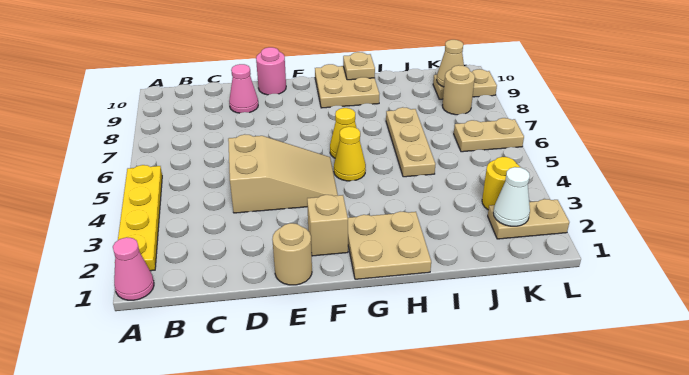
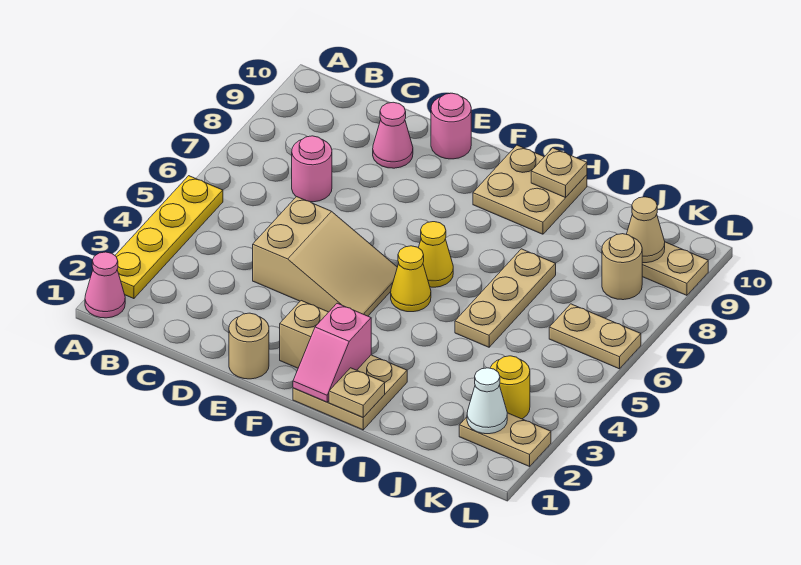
none -> pink round brick C7 level 1
none -> pink slope G1:G2 level 2 top 2
none -> tan plate H1 level 2

